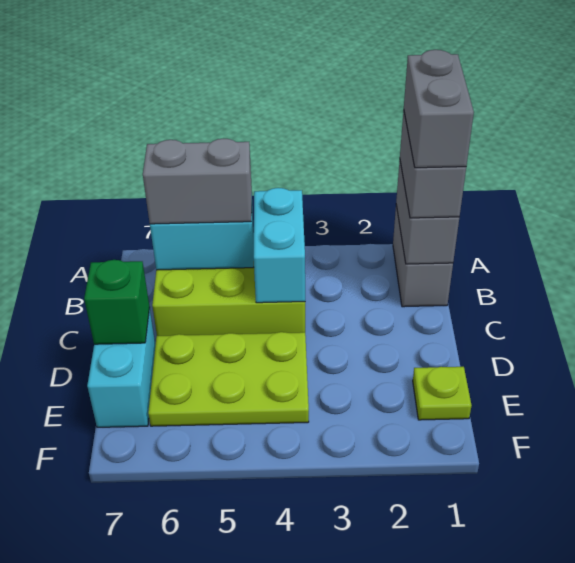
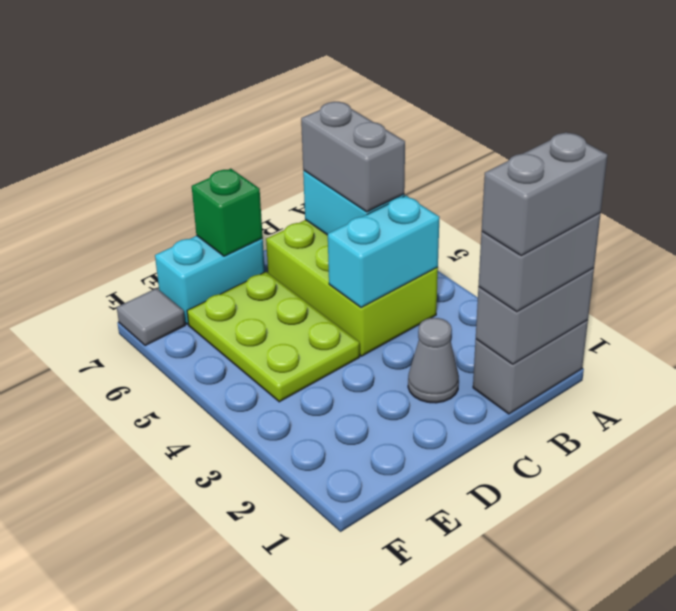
none -> grey cone C2 level 1
lime plate E1 level 1 -> none
none -> grey tile F7 level 1

